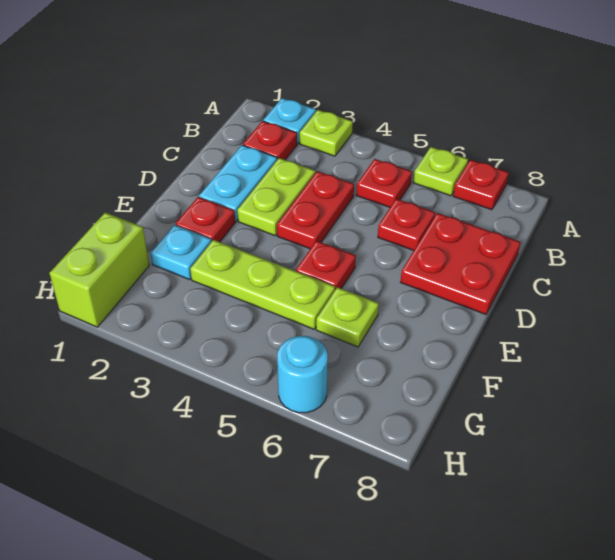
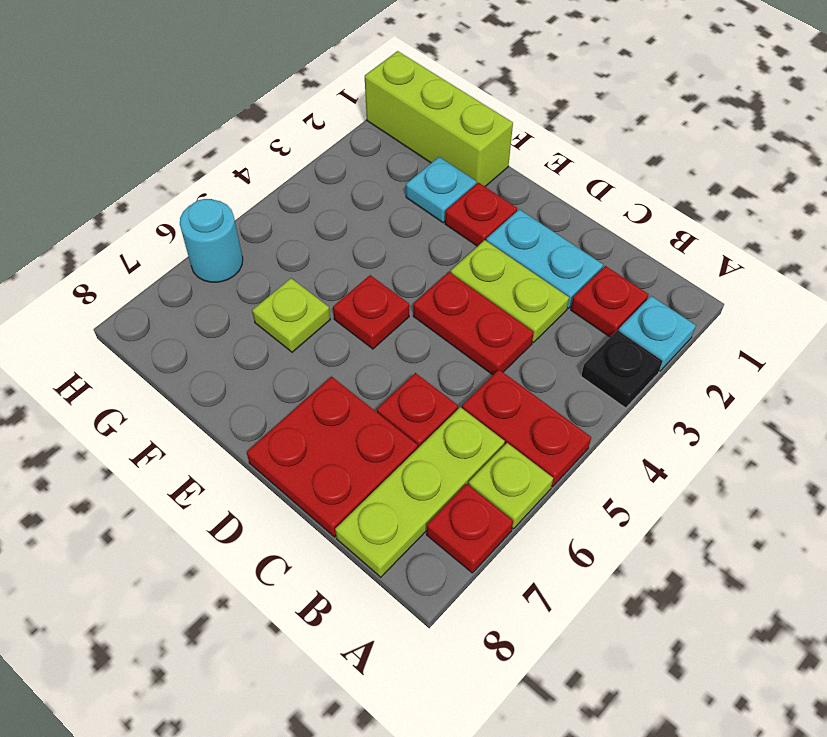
lime plate A3 level 1 -> black plate A3 level 1
red plate B5 level 1 -> red plate A5:B5 level 1
lime plate F3:F5 level 1 -> lime plate B6:B8 level 1
lime brick G1:H1 level 1 -> lime brick F1:H1 level 1

